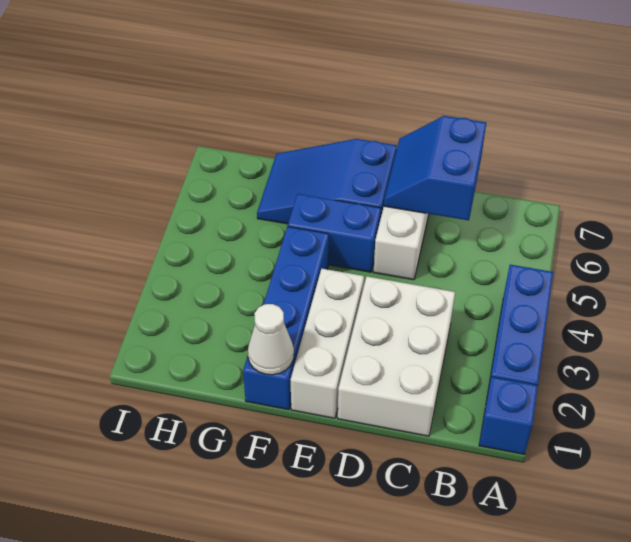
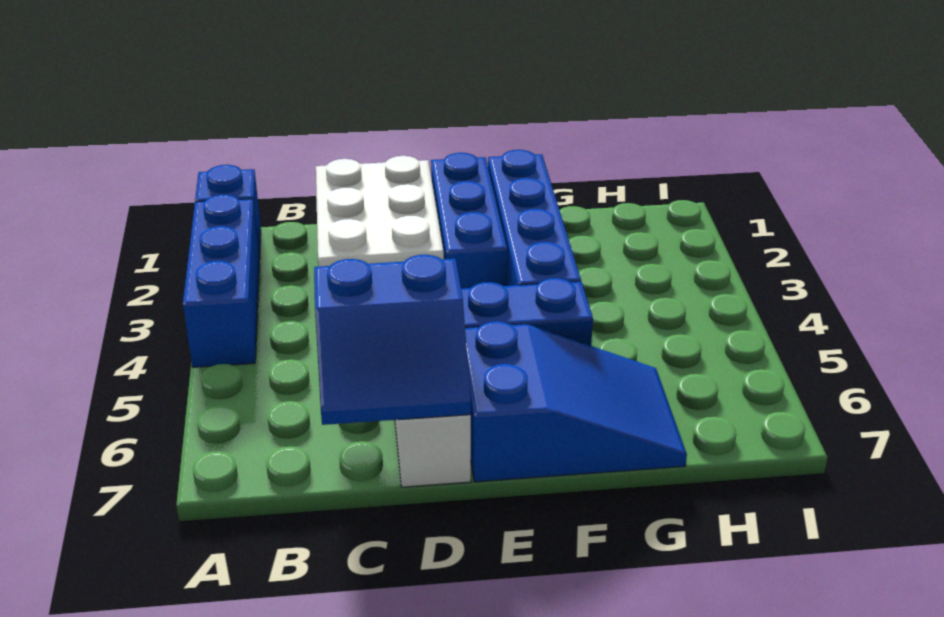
blue slope C6:D7 level 2 top C -> blue slope C6:D7 level 2 top 6
white brick E1:E3 level 1 -> blue brick E1:E3 level 1
white cone F1 level 2 -> none

